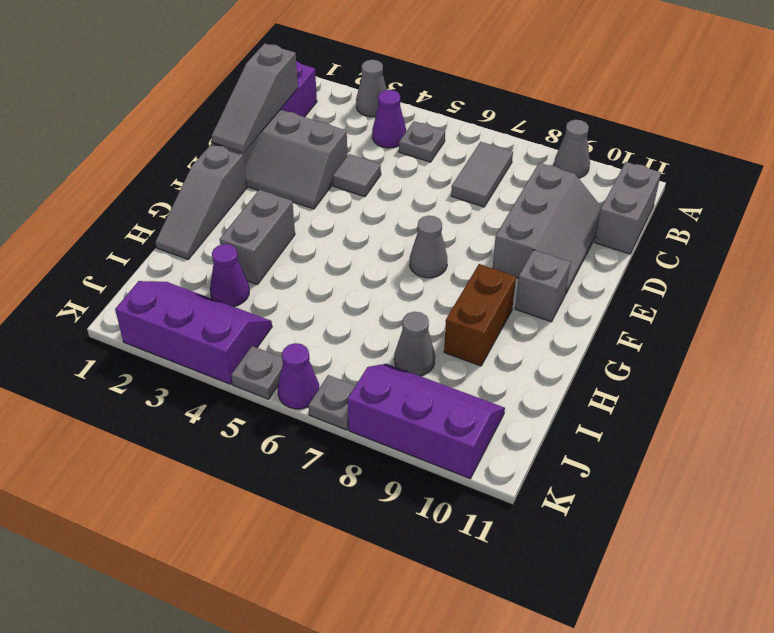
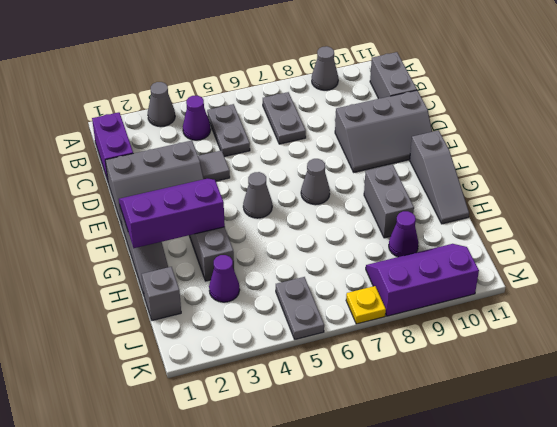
grey plate B5 level 1 -> grey plate B5:C5 level 1
grey tile B7:C7 level 1 -> grey plate B7:C7 level 1
grey slope C1:E1 level 2 top C -> grey slope F11:H11 level 1 top F
grey slope C9:E10 level 1 top 9 -> grey slope D9:E11 level 1 top D
grey brick F10 level 1 -> grey brick I1 level 1
brown brick G9:H9 level 1 -> grey brick G9:H9 level 1
grey cone I8 level 1 -> grey cone F5 level 1
purple slope J2:K4 level 1 top K -> purple slope F1:G3 level 2 top G
grey plate K5 level 1 -> grey plate J5:K5 level 1
purple cone K6 level 1 -> purple cone I9 level 1
grey plate K7 level 1 -> yellow plate K7 level 1

